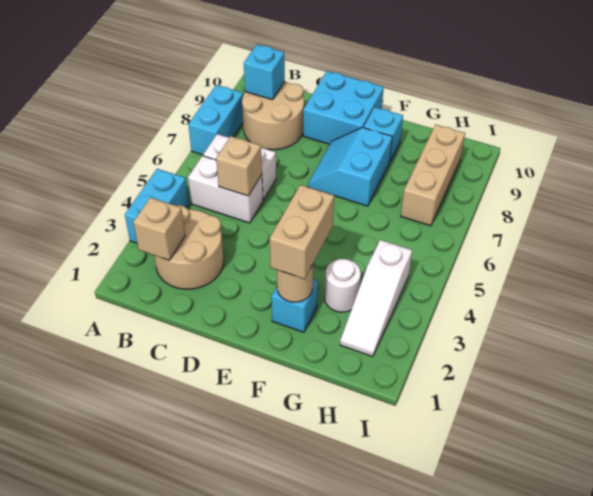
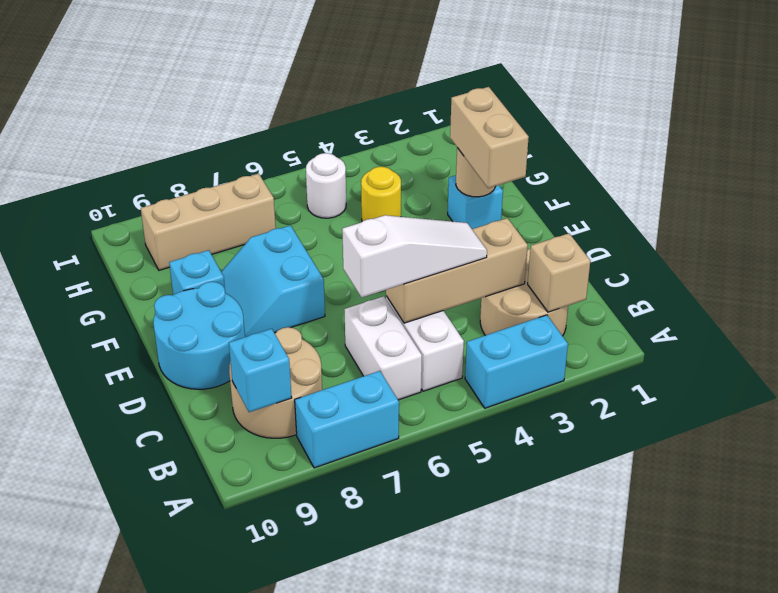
tan brick C5 level 2 -> tan brick C3:C5 level 2
cyan brick D9:E10 level 1 -> cyan round brick D9:E10 level 1
cyan slope E7:F8 level 1 top F -> cyan slope E7:F8 level 1 top 7
tan brick F2:F3 level 3 -> tan brick E2:F2 level 3
white round brick G3 level 1 -> white round brick H5 level 1
none -> yellow round brick G4 level 1
white slope H2:H4 level 1 top 4 -> white slope C4:C6 level 3 top 6

